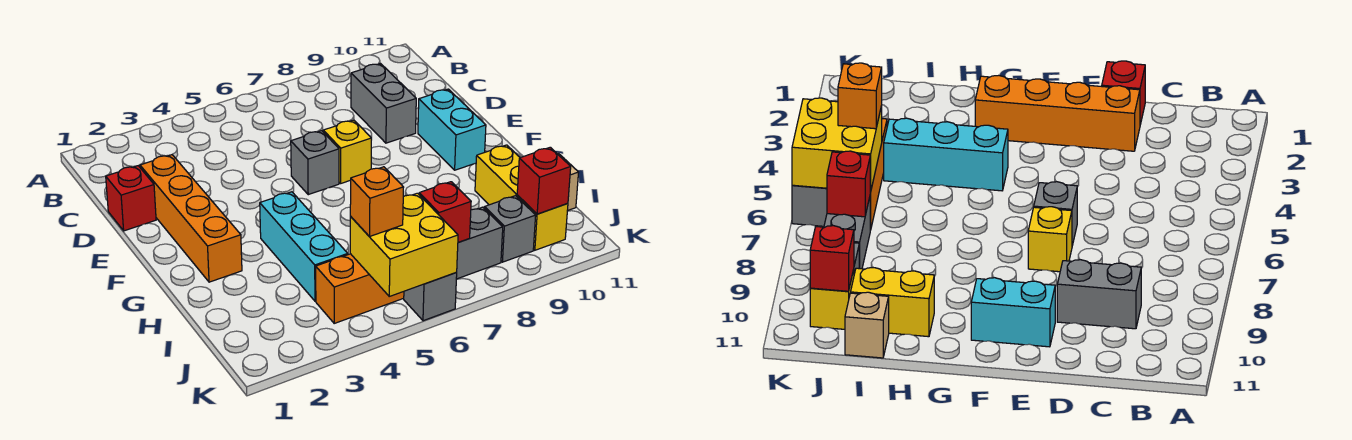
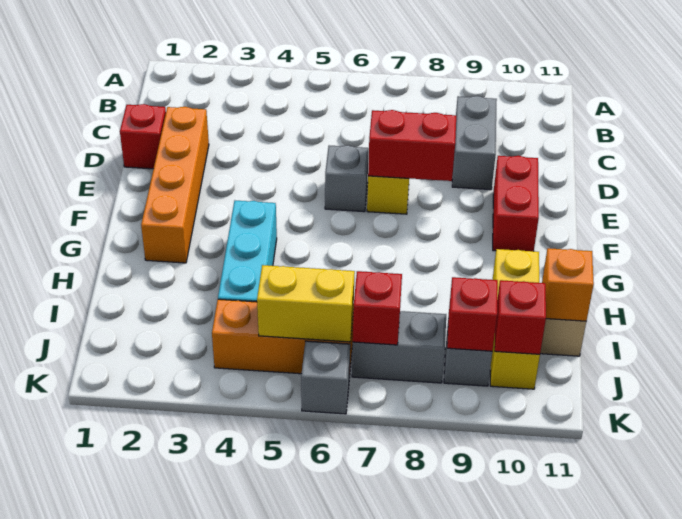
none -> red brick E7:E8 level 2
cyan brick E10:F10 level 1 -> red brick E10:F10 level 1
yellow brick J5:K6 level 2 -> yellow brick J5:J6 level 2
orange brick J5 level 3 -> orange brick I11 level 2
none -> red brick J9 level 2

